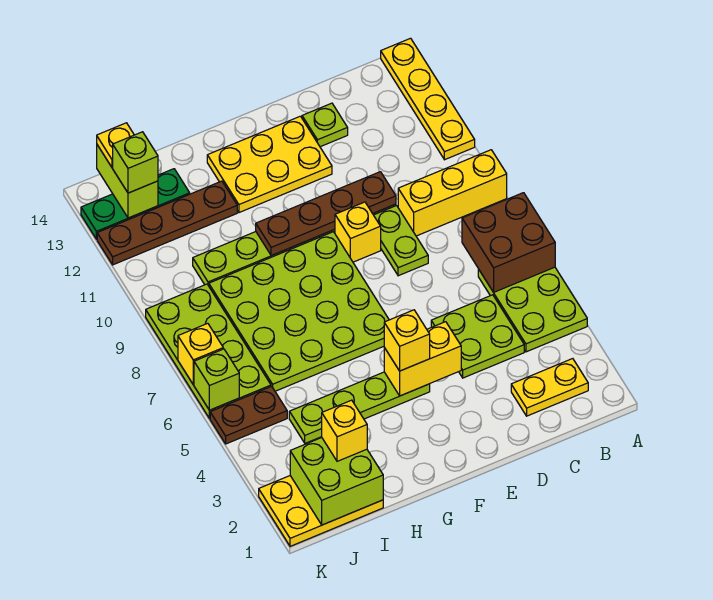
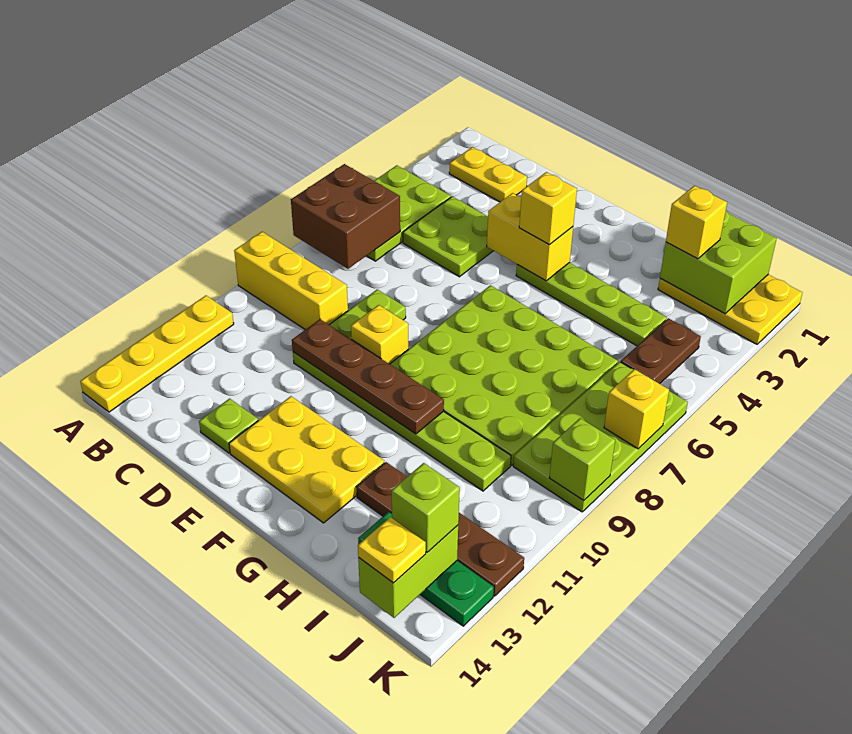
brown plate J5:K5 level 1 -> brown plate J4:J5 level 1
lime brick K6 level 2 -> lime brick K9 level 2

